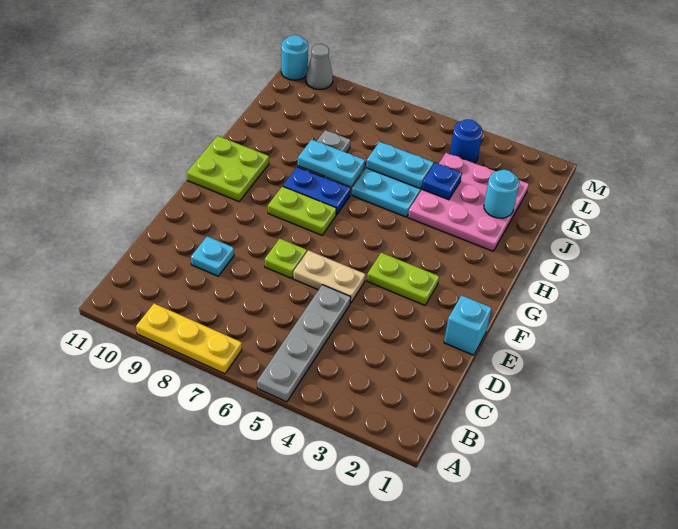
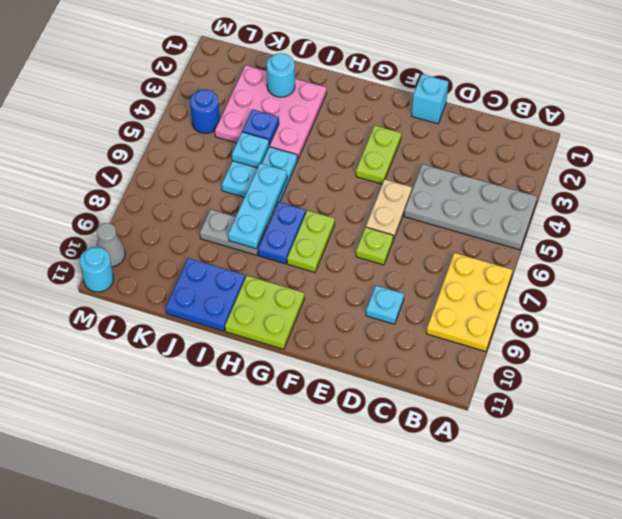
grey plate A5:D5 level 1 -> grey plate A4:D5 level 1
yellow plate A7:A9 level 1 -> yellow plate A7:B9 level 1
cyan plate I7:I8 level 2 -> cyan plate I6:I8 level 2
none -> blue plate I10:J11 level 1
cyan plate J5:J6 level 2 -> cyan plate J5 level 2

